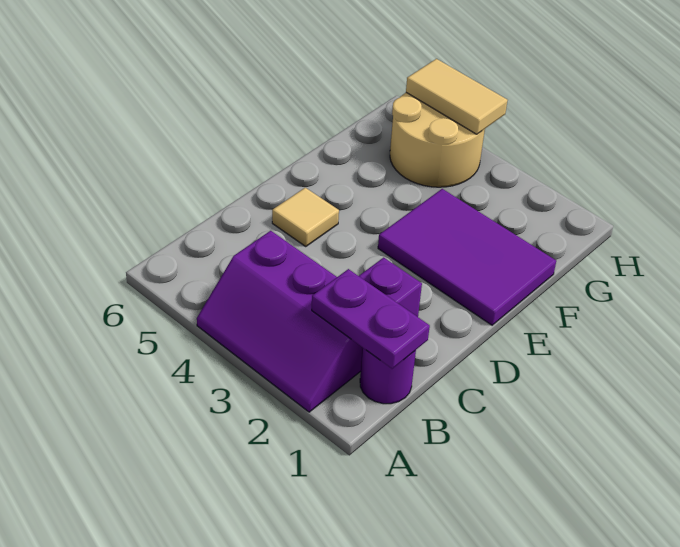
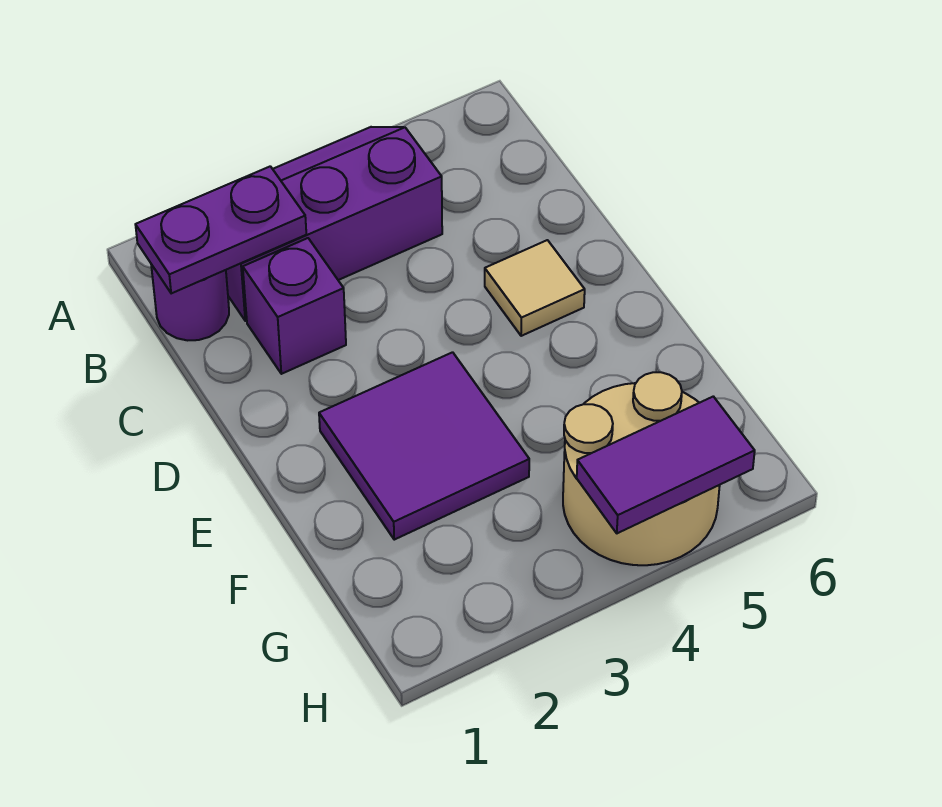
purple tile E1:F3 level 1 -> purple tile E2:F3 level 1
tan tile H4:H5 level 2 -> purple tile H4:H5 level 2

